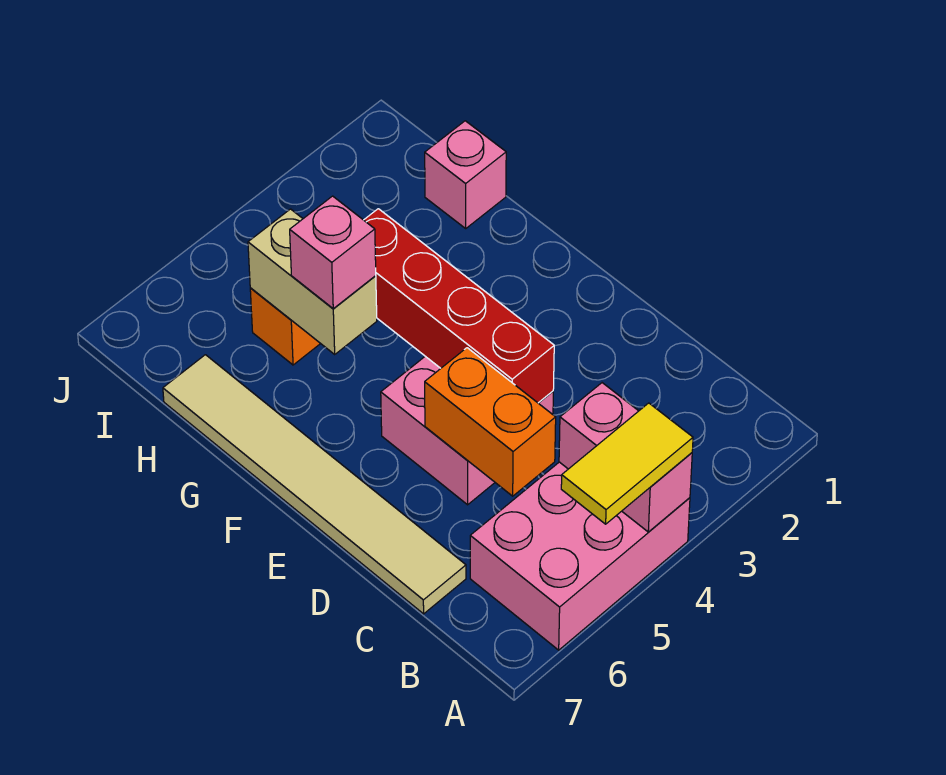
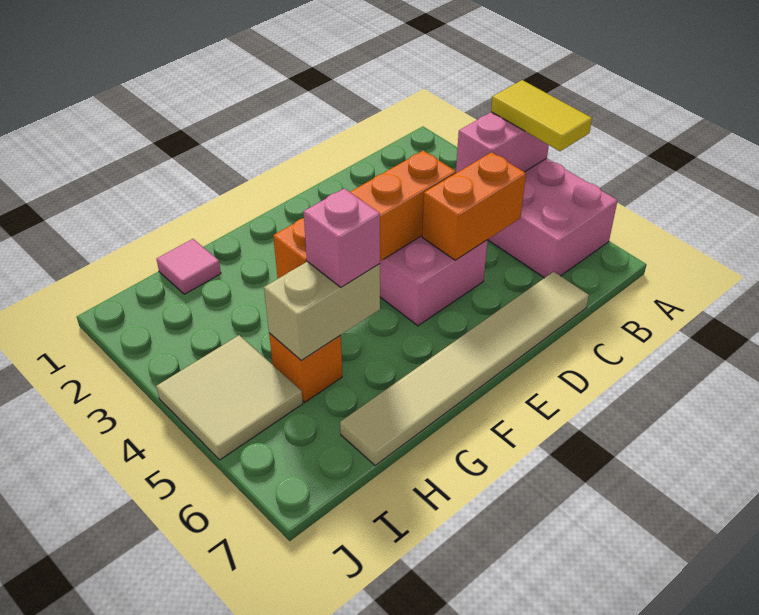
red brick D4:G4 level 2 -> orange brick D4:G4 level 2
pink brick H1 level 1 -> pink tile H1 level 1
none -> tan tile I4:J5 level 1

